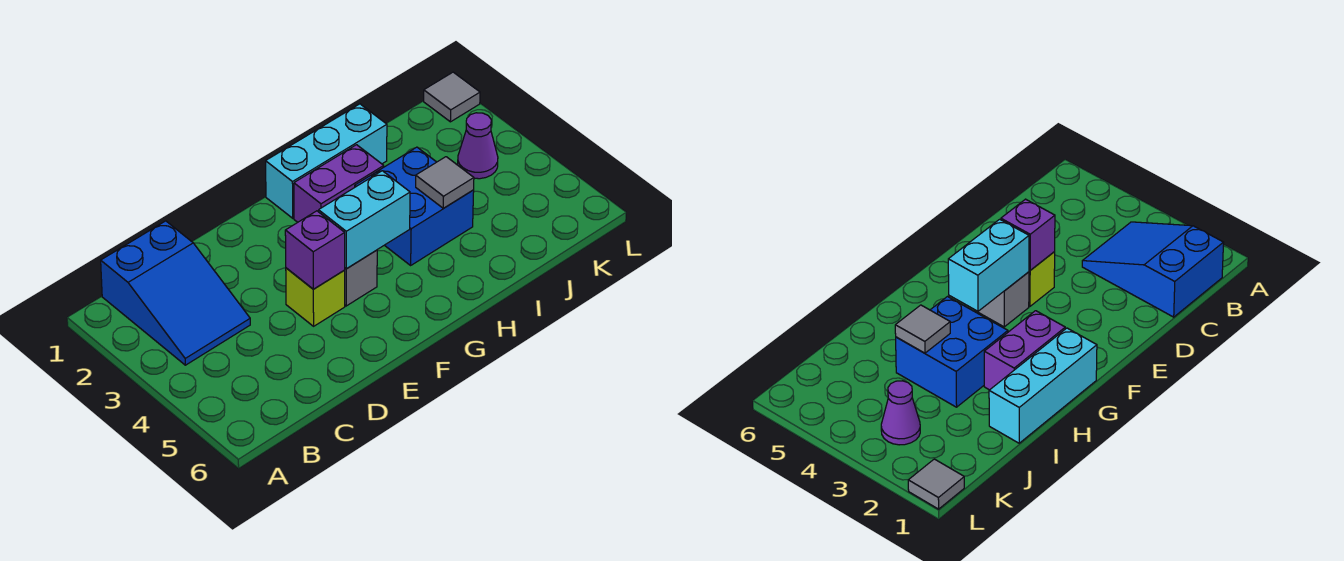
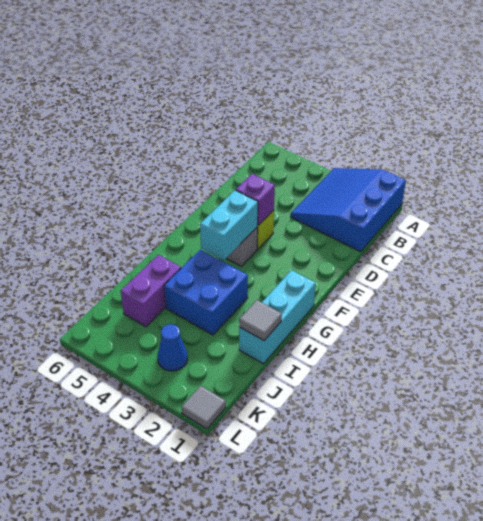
blue slope B1:C3 level 1 top 1 -> blue slope A1:C3 level 1 top 1
purple brick G2:H2 level 1 -> purple brick I5:J5 level 1
grey tile I4 level 2 -> grey tile I1 level 2
purple cone K3 level 1 -> blue cone K3 level 1

